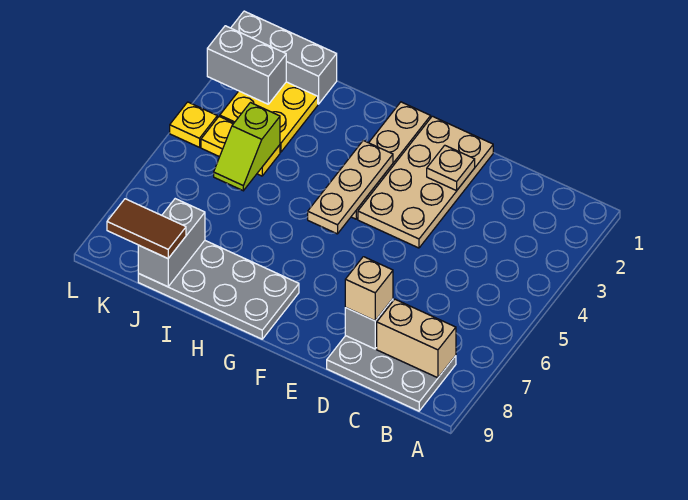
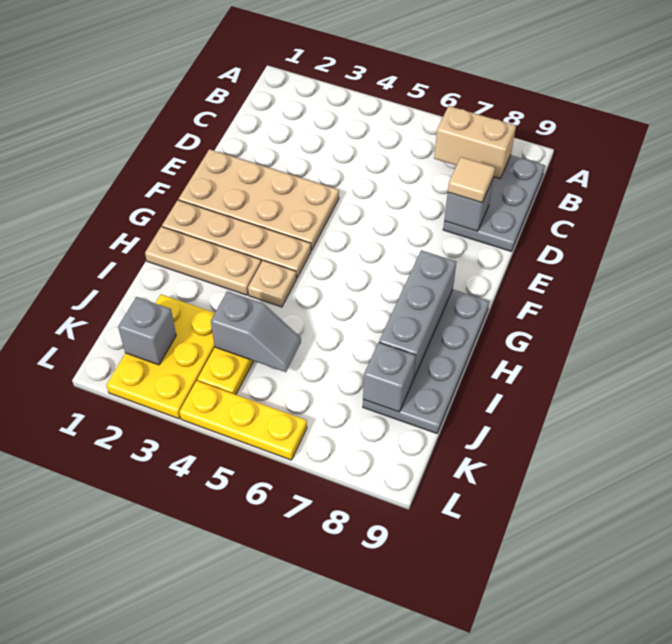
tan brick B8:C8 level 2 -> tan brick B7:B8 level 2
tan brick D8 level 3 -> tan tile D8 level 3
tan plate E2 level 2 -> tan plate H4 level 1
tan plate G3:G5 level 2 -> tan plate H1:H3 level 1
grey brick J1:L1 level 1 -> grey brick G8:I8 level 2
yellow plate J2:K3 level 1 -> yellow plate J2:L3 level 1
lime slope J4:J5 level 2 top 4 -> grey slope J4:J5 level 2 top 4
grey brick J8:J9 level 2 -> grey brick J8 level 2
brown tile J9:K9 level 3 -> none
grey brick K2:L2 level 2 -> grey brick K2 level 2
yellow plate L4 level 1 -> yellow plate L4:L6 level 1

